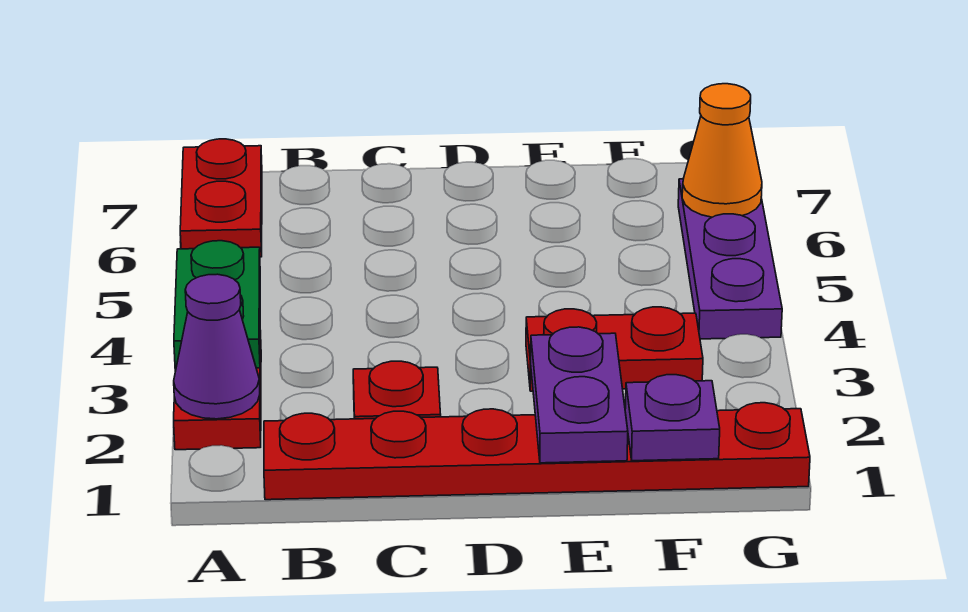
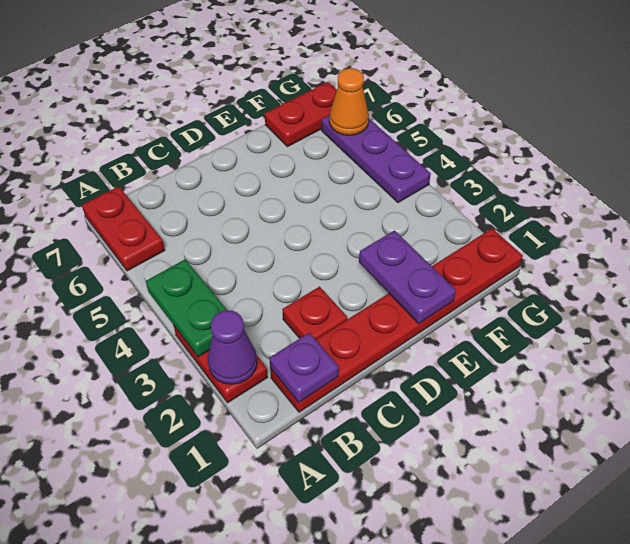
red plate E3:F3 level 1 -> red plate F7:G7 level 1
purple plate F1 level 2 -> purple plate B1 level 2

